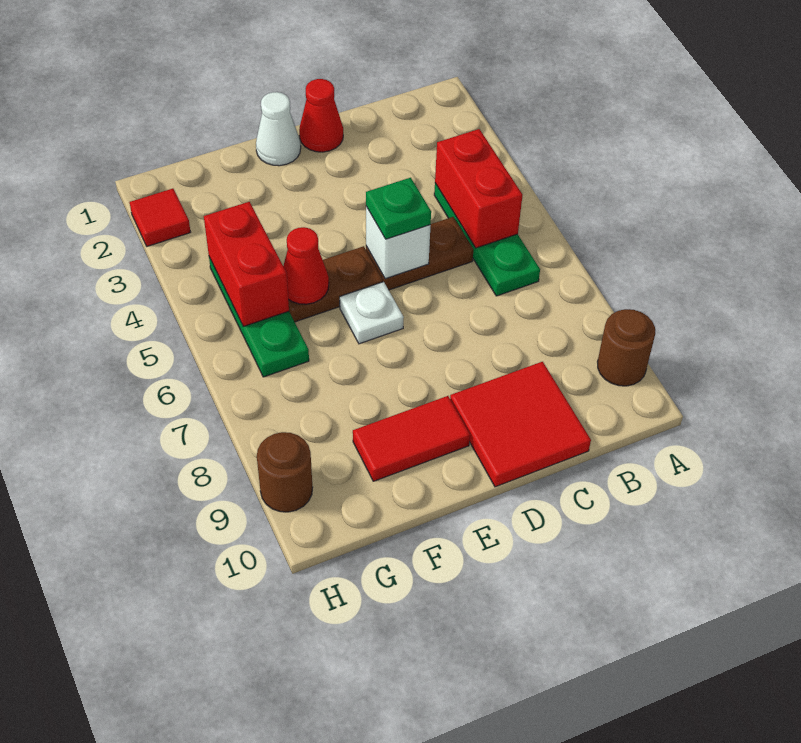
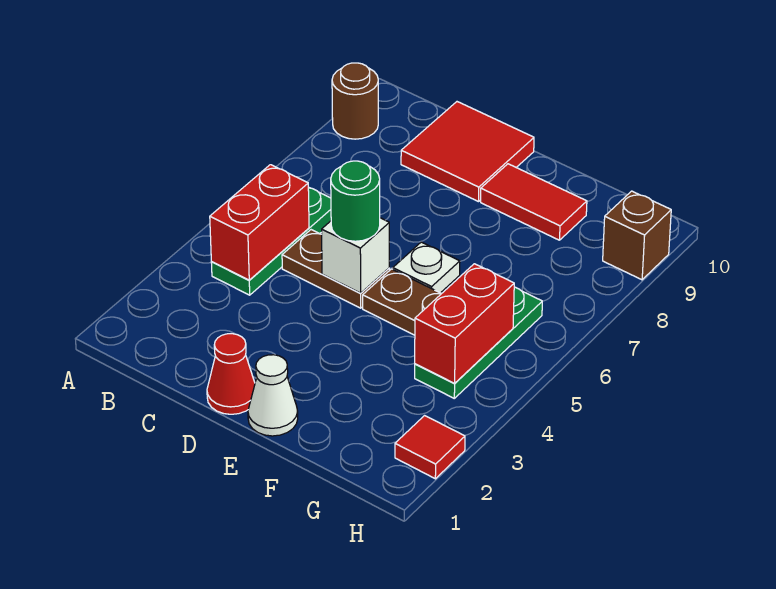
green plate D5 level 3 -> green round brick D5 level 3
red cone F5 level 2 -> none
brown round brick H9 level 1 -> brown brick H9 level 1

